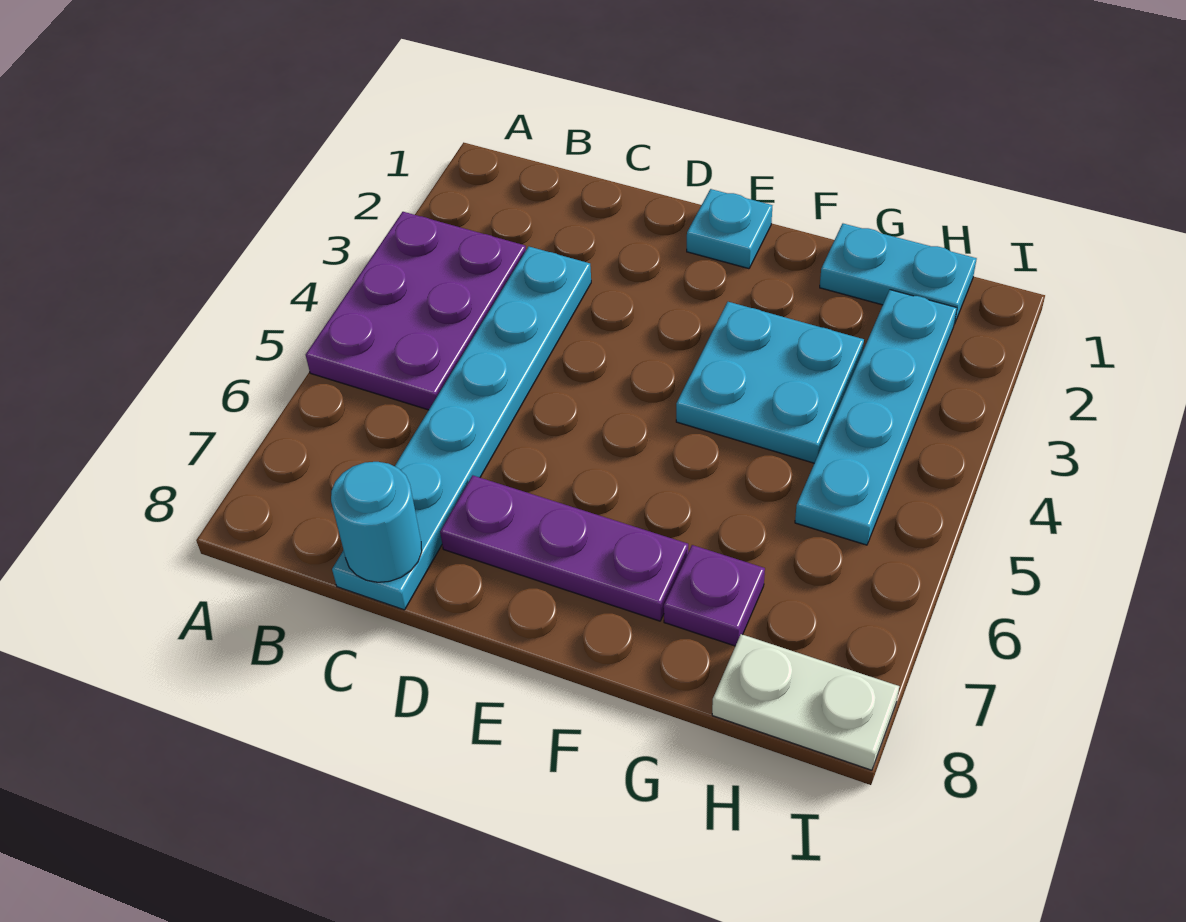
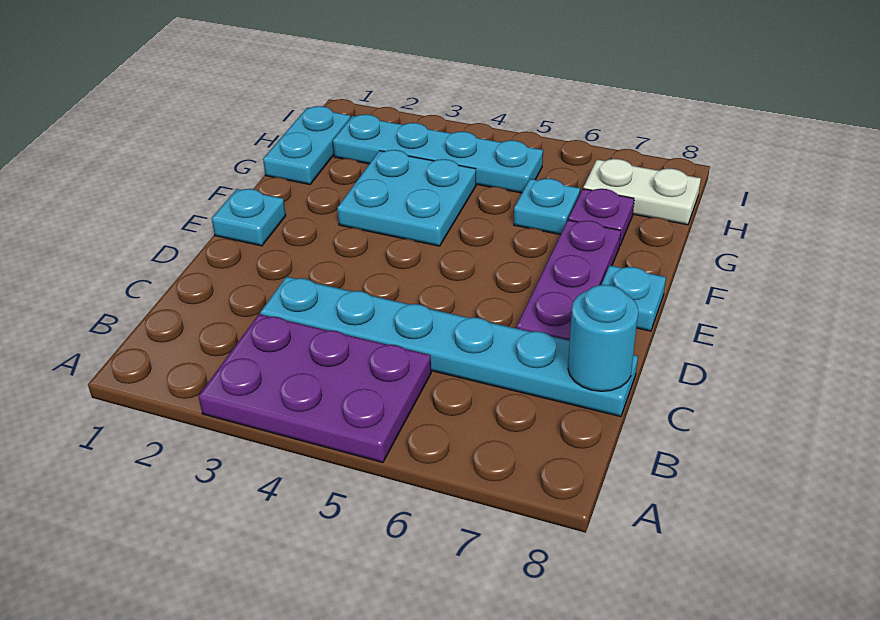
none -> cyan plate E8 level 1
none -> cyan plate G6 level 1
white plate H8:I8 level 1 -> white plate H7:H8 level 1

